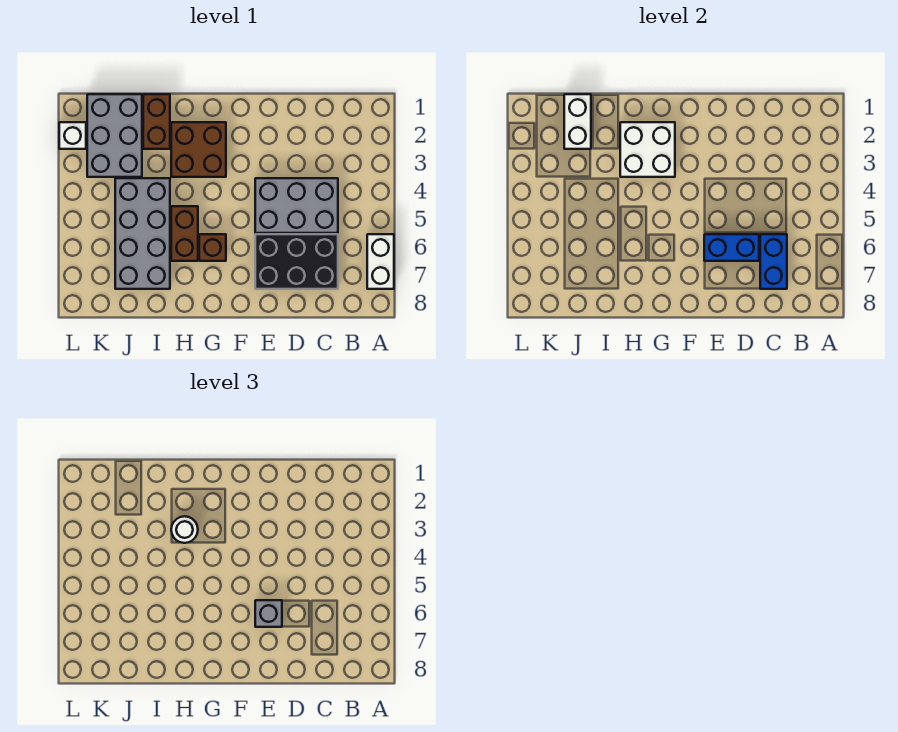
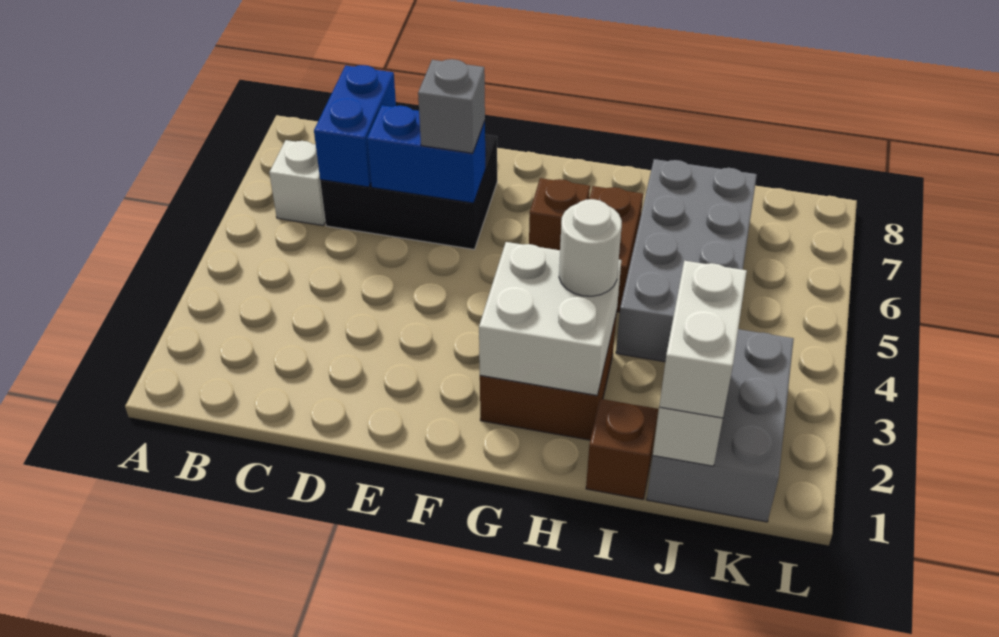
white brick A6:A7 level 1 -> white brick J1:J2 level 3
grey brick C4:E5 level 1 -> none
brown brick I1:I2 level 1 -> brown brick I1 level 1
white brick L2 level 1 -> white brick B6 level 1

